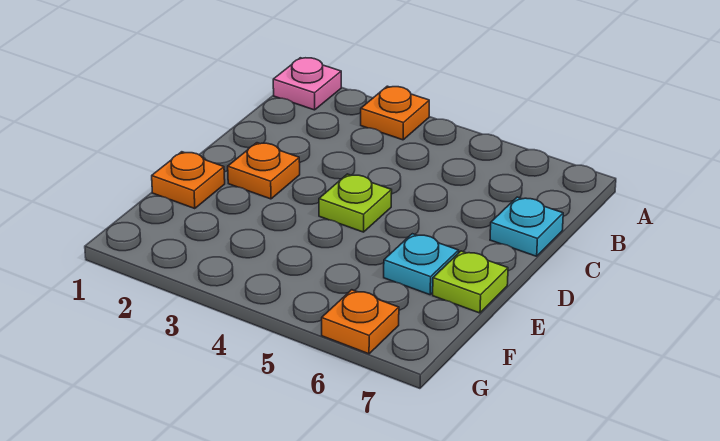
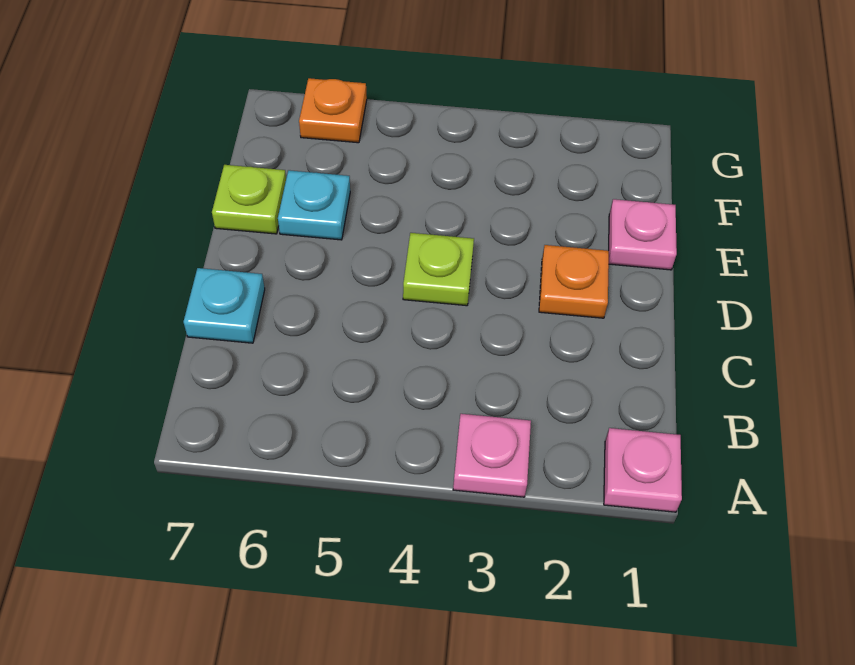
orange plate A3 level 1 -> pink plate A3 level 1
orange plate E1 level 1 -> pink plate E1 level 1

